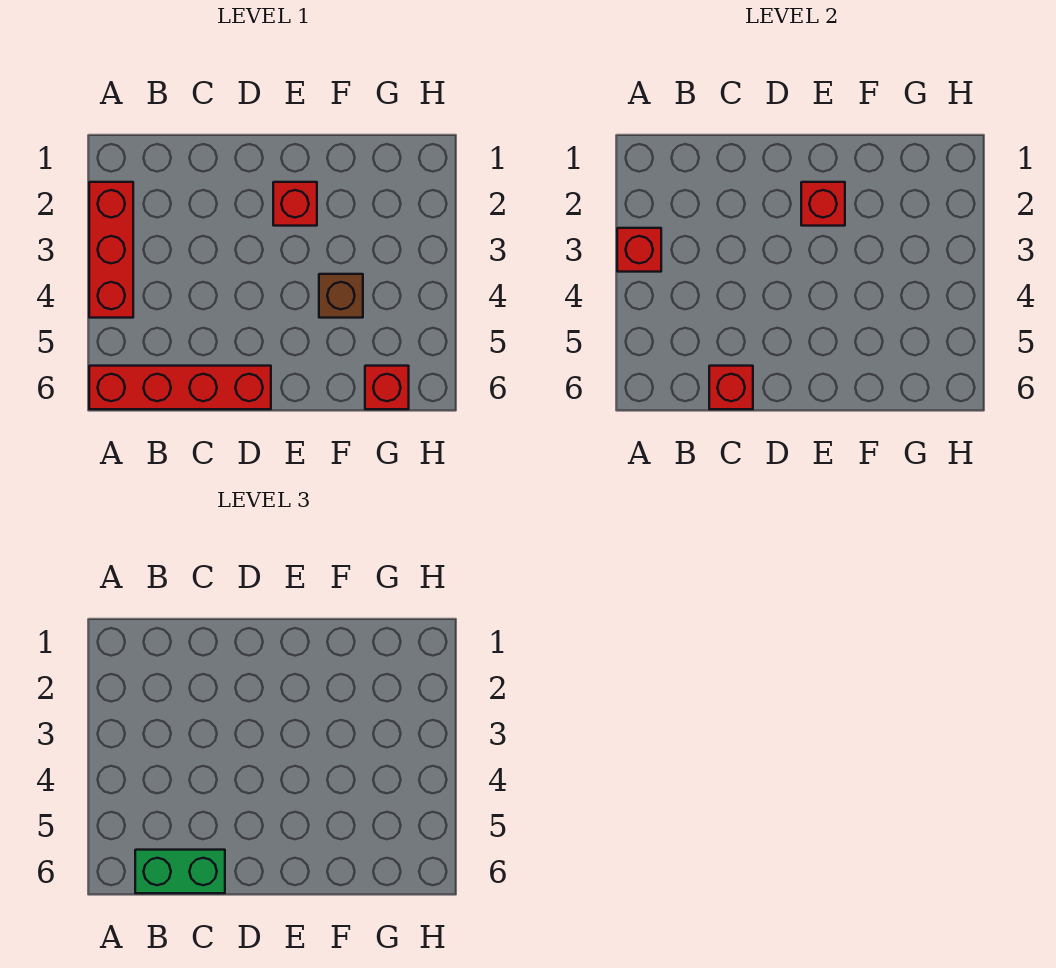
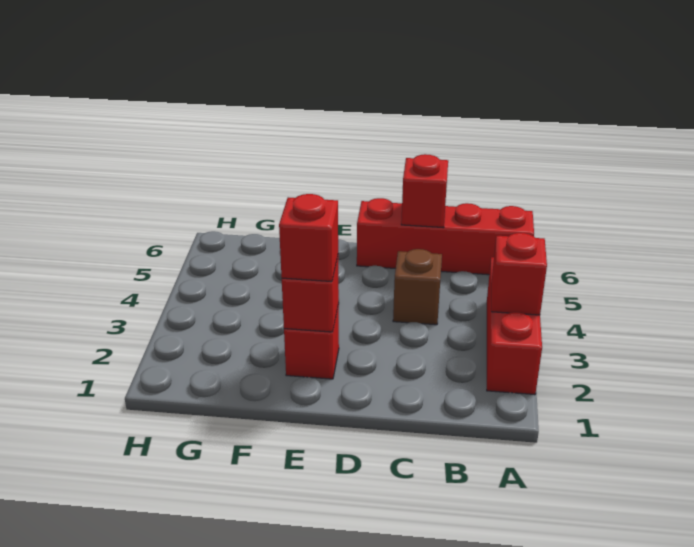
green brick B6:C6 level 3 -> none
brown brick F4 level 1 -> brown brick C4 level 1
red brick G6 level 1 -> red brick E2 level 3

